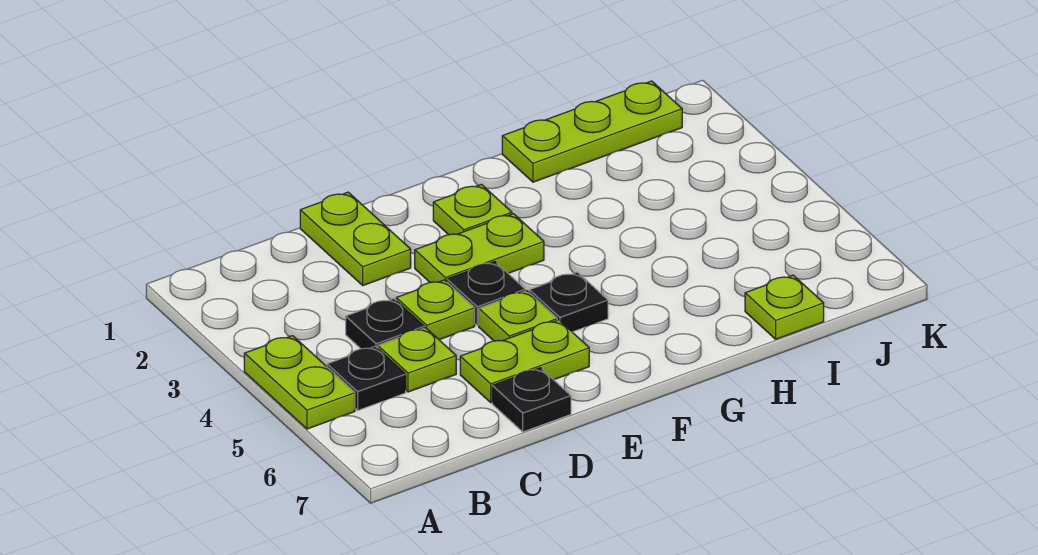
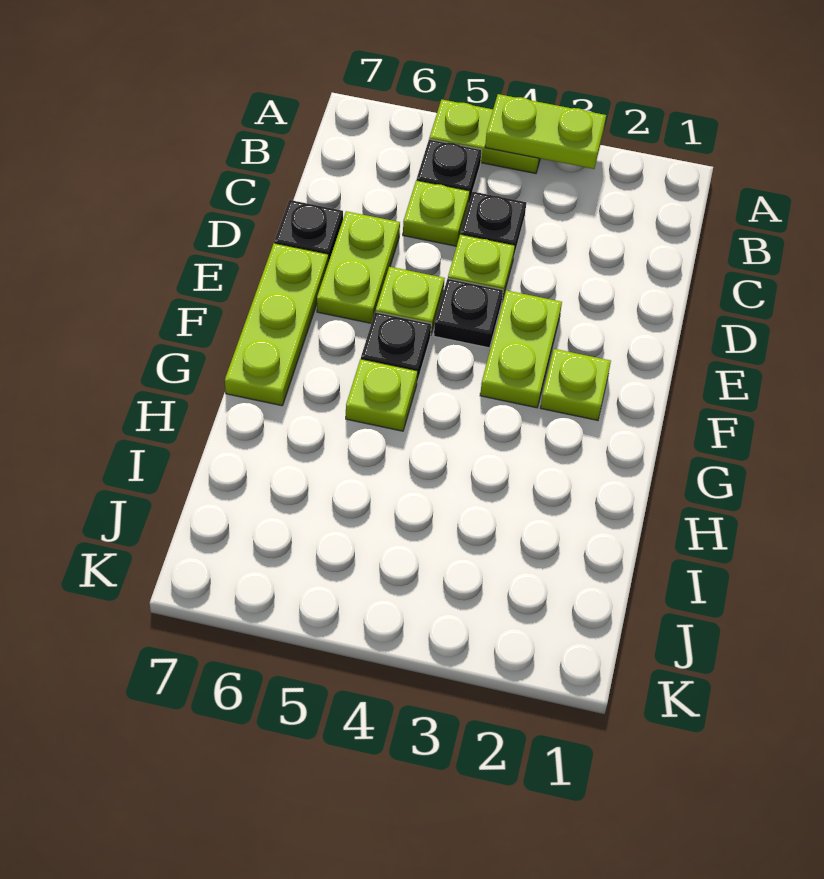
lime plate D1:D2 level 1 -> lime plate A3:A4 level 2
lime plate H1:J1 level 1 -> lime plate E7:G7 level 1
lime plate I7 level 1 -> lime plate G5 level 1

